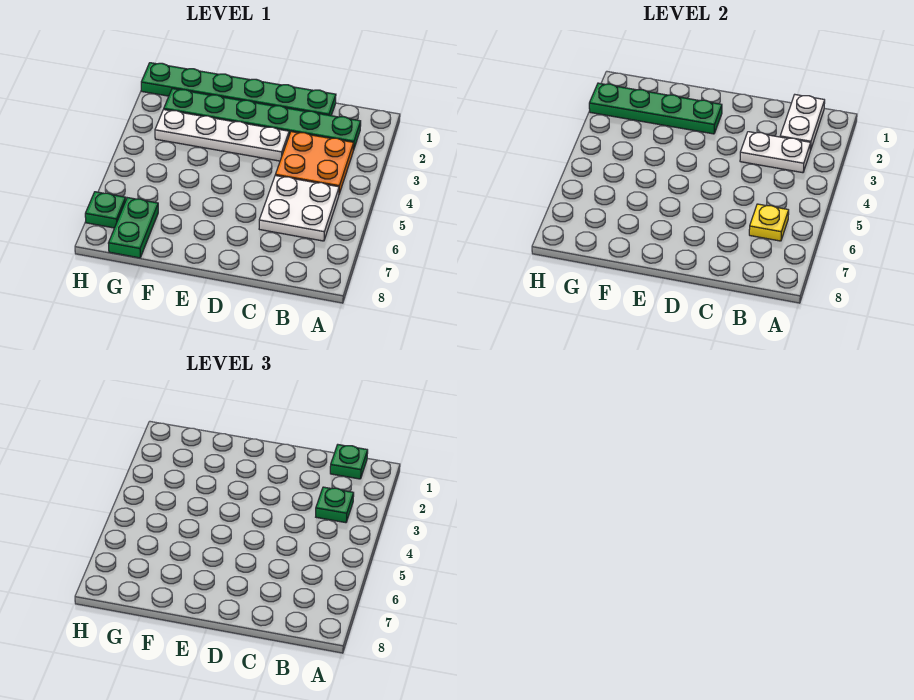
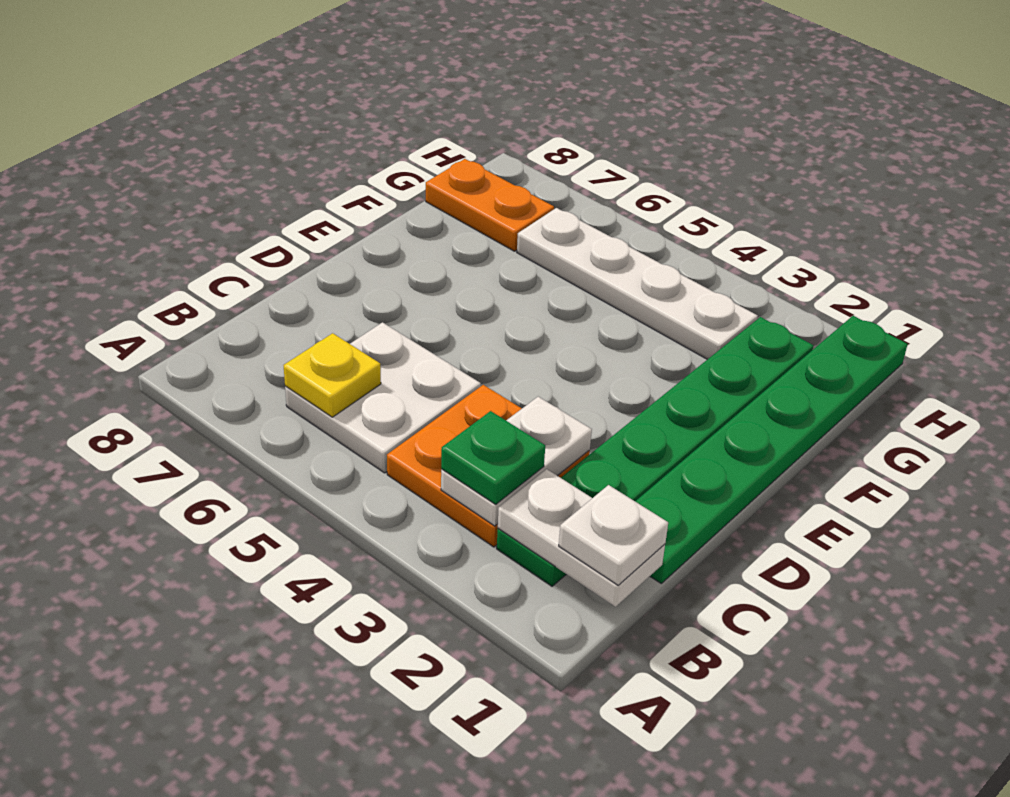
green plate B1 level 3 -> white plate B1 level 3
white plate D3:G3 level 1 -> white plate G3:G6 level 1
green plate E2:H2 level 2 -> none
green plate G7:G8 level 1 -> orange plate G7:G8 level 1
green plate H7 level 1 -> none

